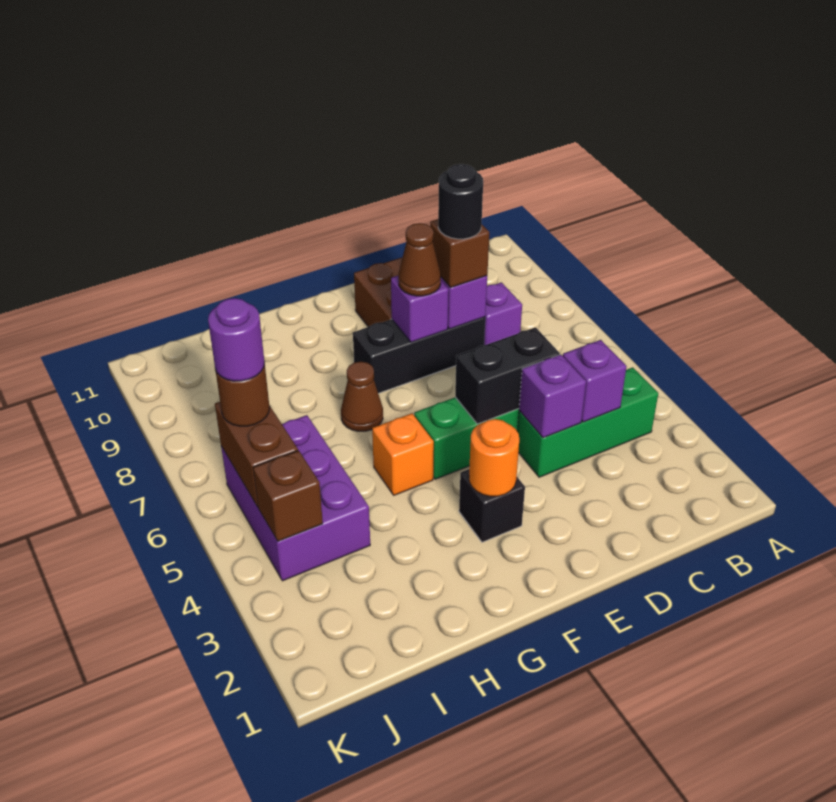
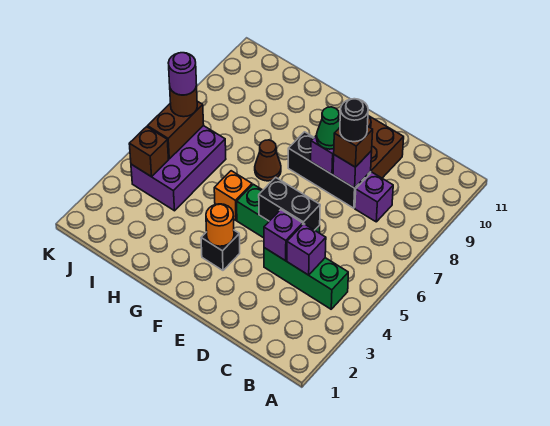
brown cone E8 level 3 -> green cone E8 level 3

